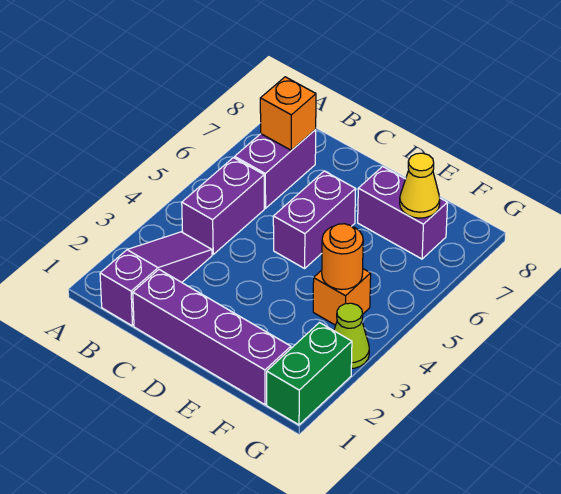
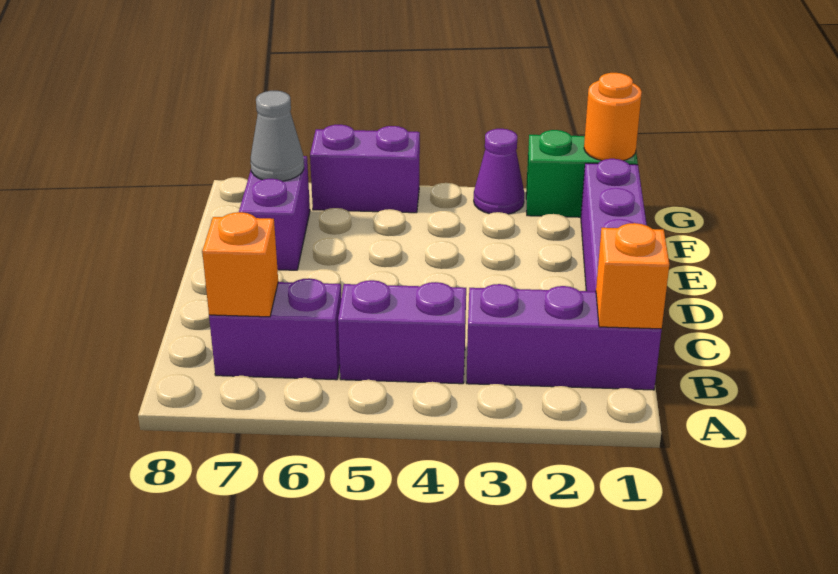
purple slope B1:B3 level 1 top 1 -> purple brick B1:B3 level 1
purple brick D5:D6 level 1 -> purple brick G5:G6 level 1
orange brick F4 level 1 -> orange brick B1 level 2
orange round brick F4 level 2 -> orange round brick G1 level 2
yellow cone F7 level 2 -> grey cone F7 level 2
lime cone G3 level 1 -> purple cone G3 level 1

